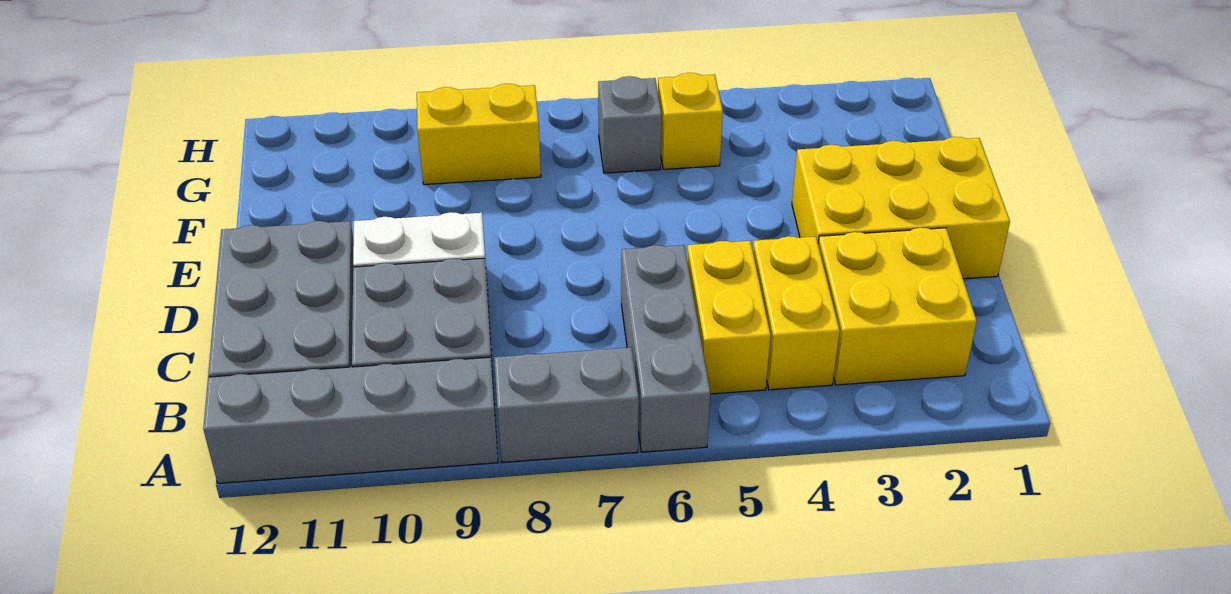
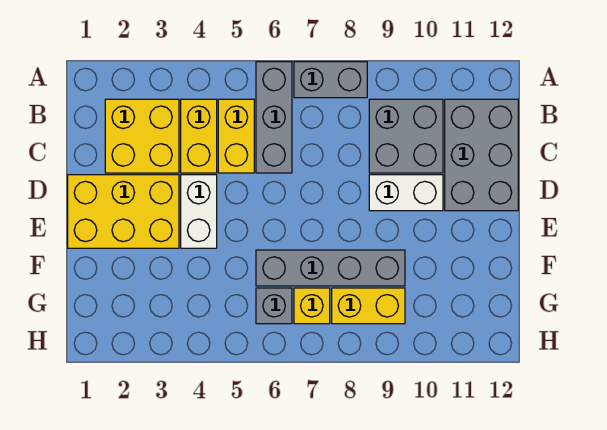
grey brick A9:A12 level 1 -> grey brick F6:F9 level 1
none -> white brick D4:E4 level 1
yellow brick G5 level 1 -> yellow brick G7 level 1

